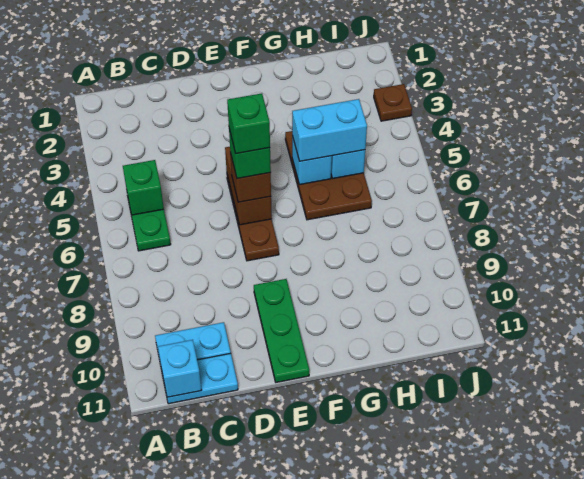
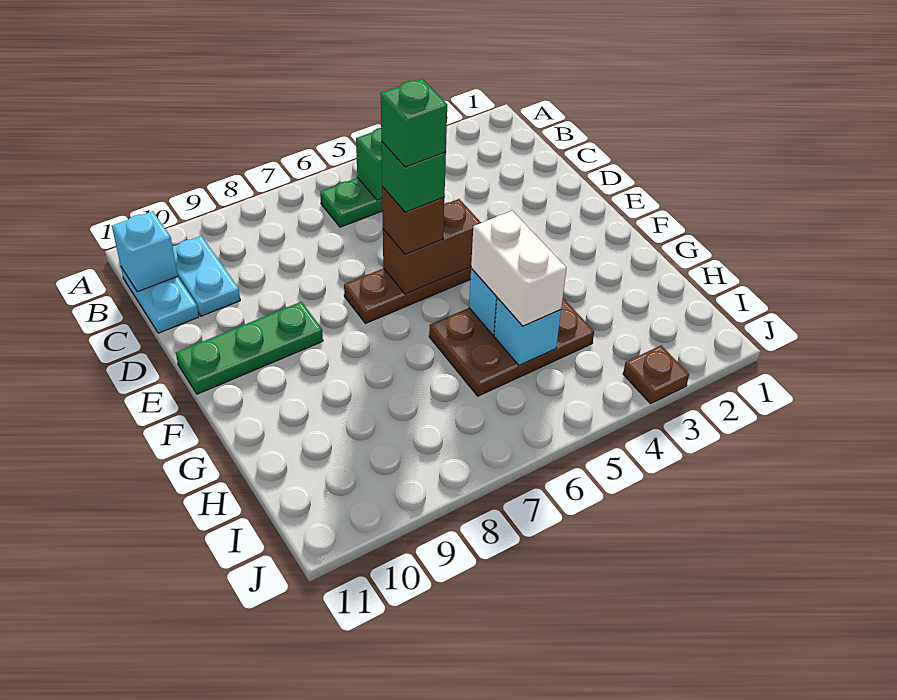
cyan brick G5:H5 level 3 -> white brick G5:H5 level 3

